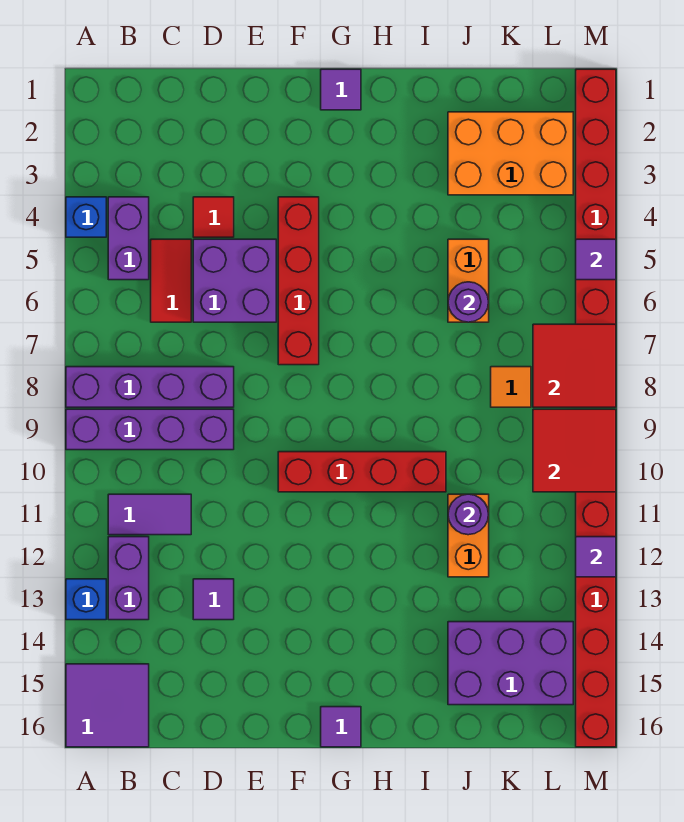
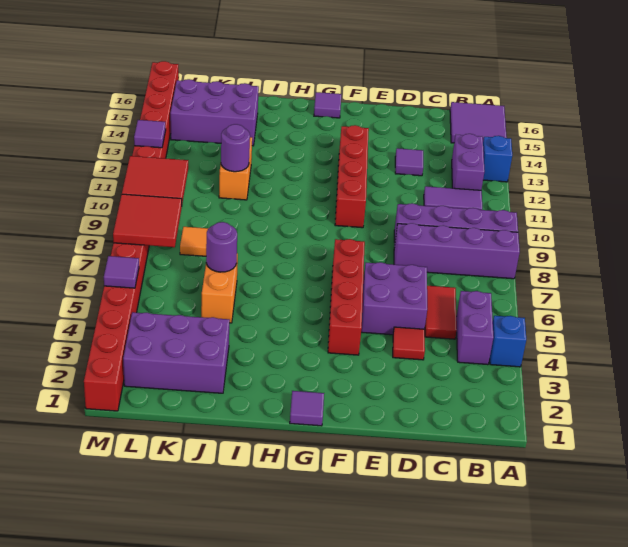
red brick F10:I10 level 1 -> red brick F10:F13 level 1
orange brick J2:L3 level 1 -> purple brick J2:L3 level 1

